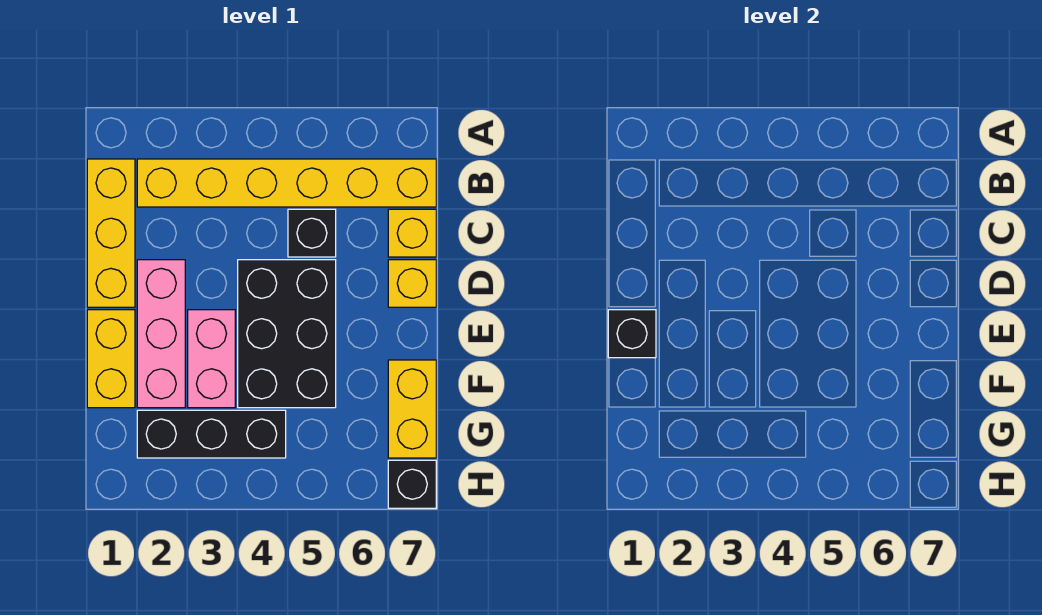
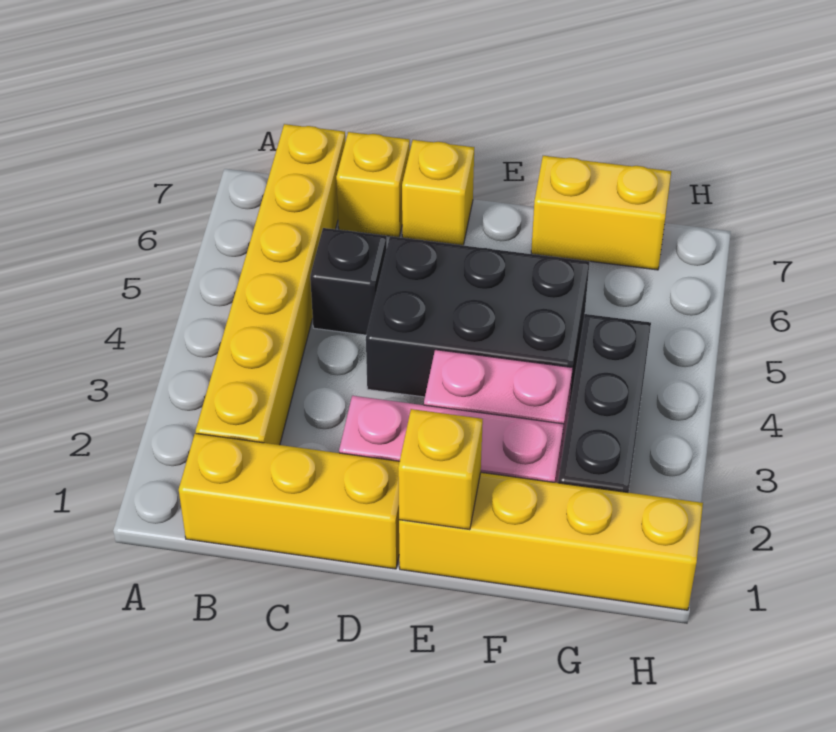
yellow brick E1:F1 level 1 -> yellow brick E1:H1 level 1
black brick E1 level 2 -> yellow brick E1 level 2
black brick H7 level 1 -> none

